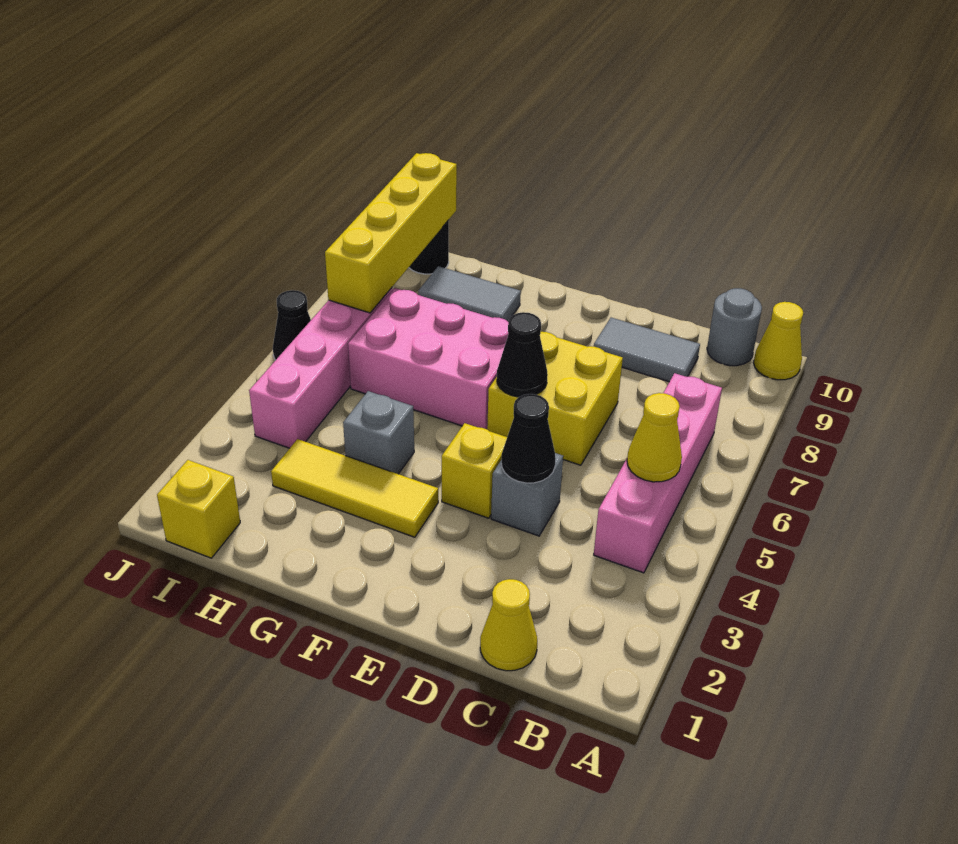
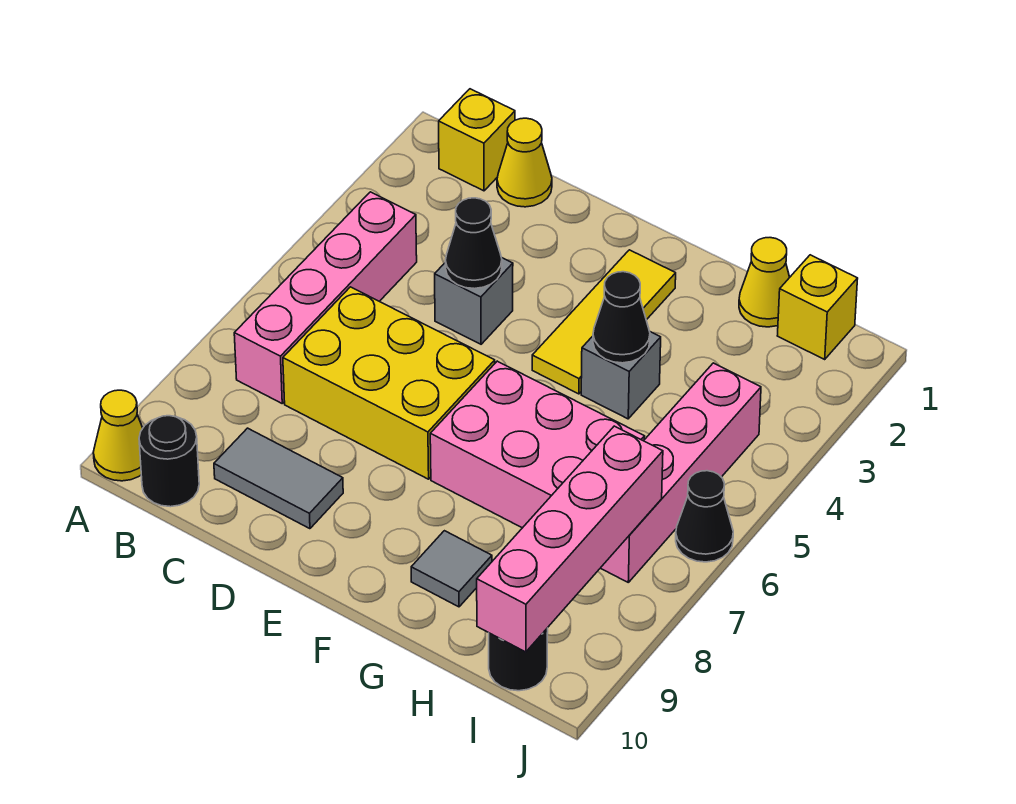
yellow cone B5 level 2 -> yellow cone H1 level 1
grey round brick B10 level 1 -> black round brick B10 level 1
yellow brick D6:E7 level 1 -> yellow brick C6:E7 level 1
yellow brick E4 level 1 -> yellow brick B1 level 1
black cone E6 level 2 -> black cone G4 level 2
yellow tile F3:H3 level 1 -> yellow tile F2:F4 level 1
grey tile G9:H9 level 1 -> grey tile G9 level 1
yellow brick I7:I10 level 2 -> pink brick I7:I10 level 2

